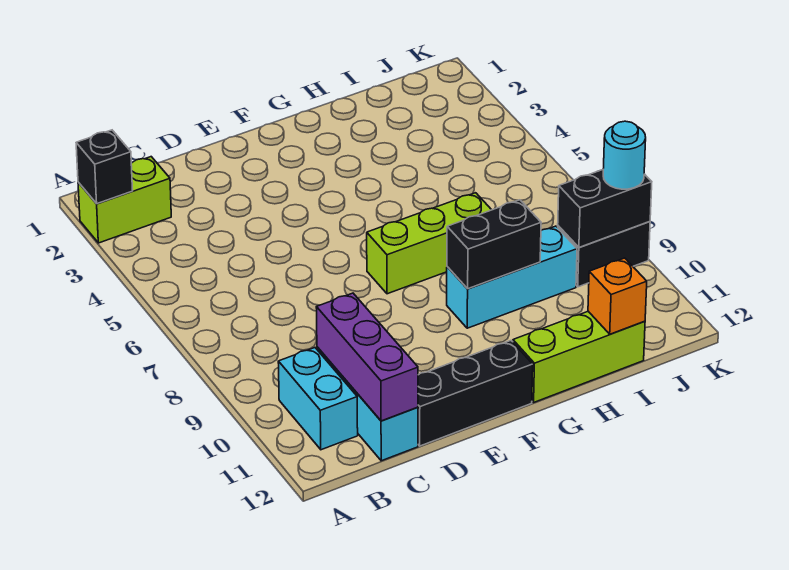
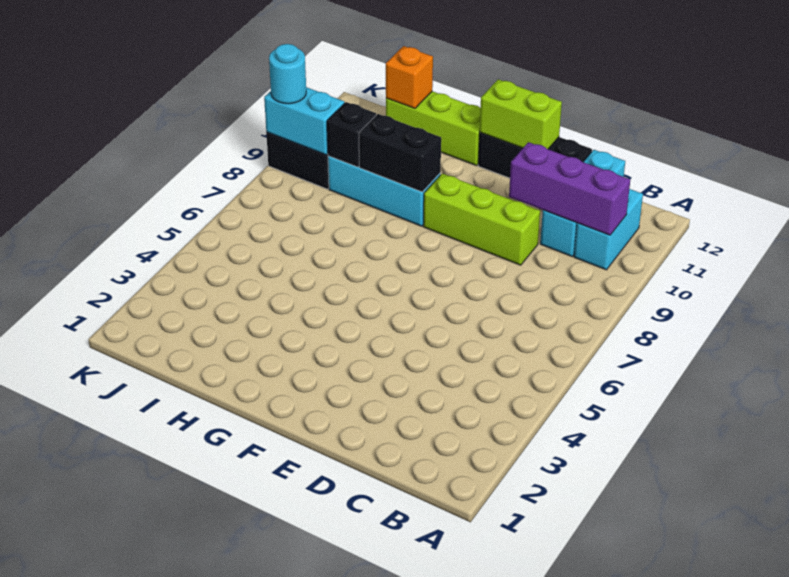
lime brick A2:B2 level 1 -> lime brick E12:F12 level 2
black brick A2 level 2 -> black brick I9 level 2
purple brick C10:C12 level 2 -> purple brick B10:D10 level 2
lime brick F7:H7 level 1 -> lime brick D9:F9 level 1
black brick J9:K9 level 2 -> cyan brick J9:K9 level 2

